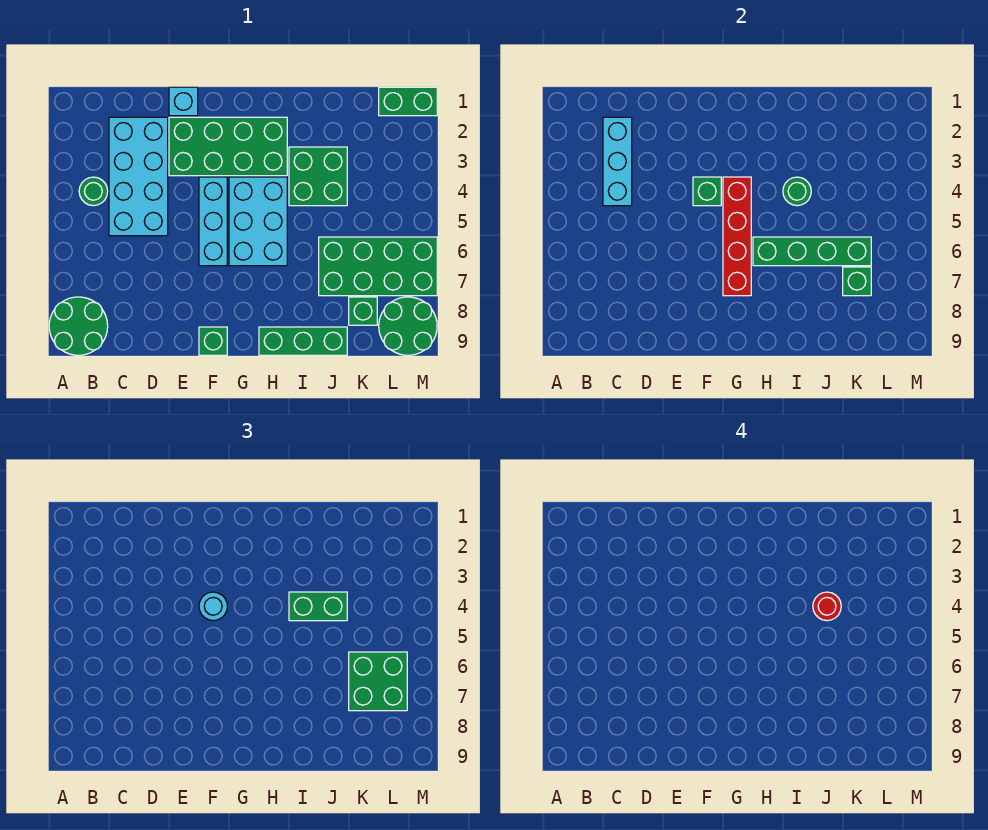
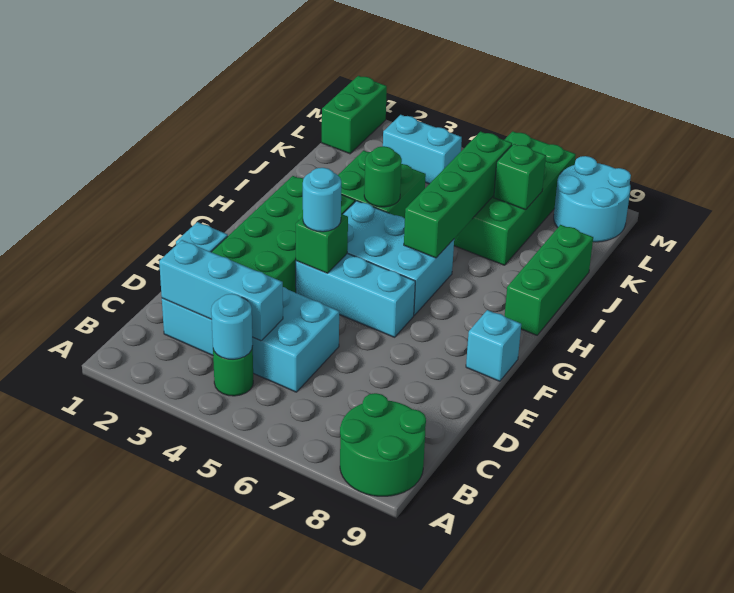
none -> cyan round brick B4 level 2
green brick F9 level 1 -> cyan brick F9 level 1
red brick G4:G7 level 2 -> none
green brick I4:J4 level 3 -> none
red round brick J4 level 4 -> none
green brick K6:L7 level 3 -> none
green brick K8 level 1 -> none
none -> cyan brick L3:L4 level 1
green round brick L8:M9 level 1 -> cyan round brick L8:M9 level 1

